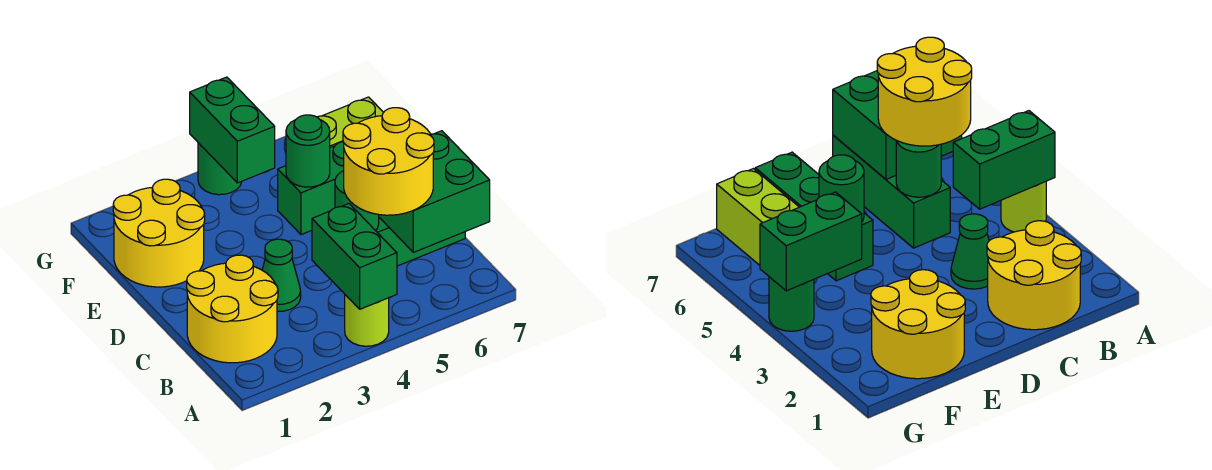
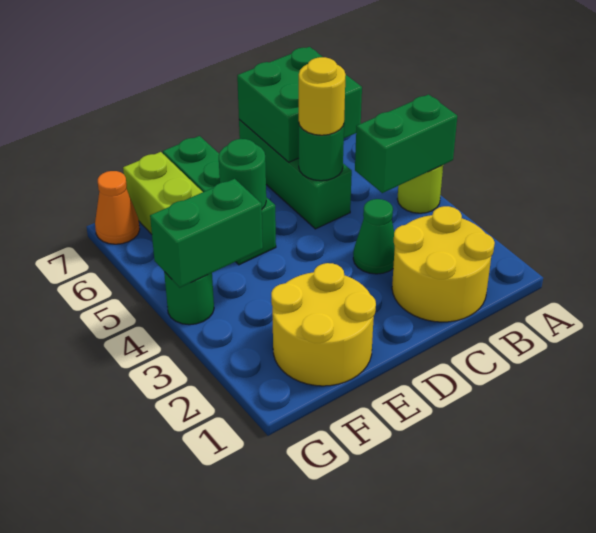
yellow round brick B5:C6 level 3 -> yellow round brick C5 level 3
none -> orange cone G7 level 1

